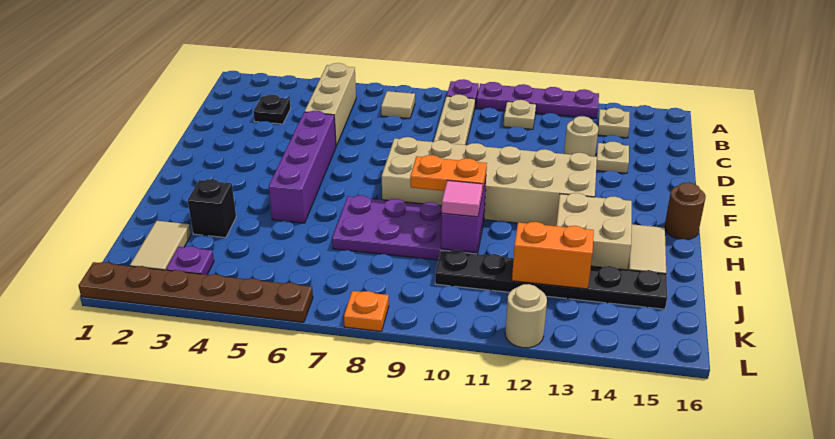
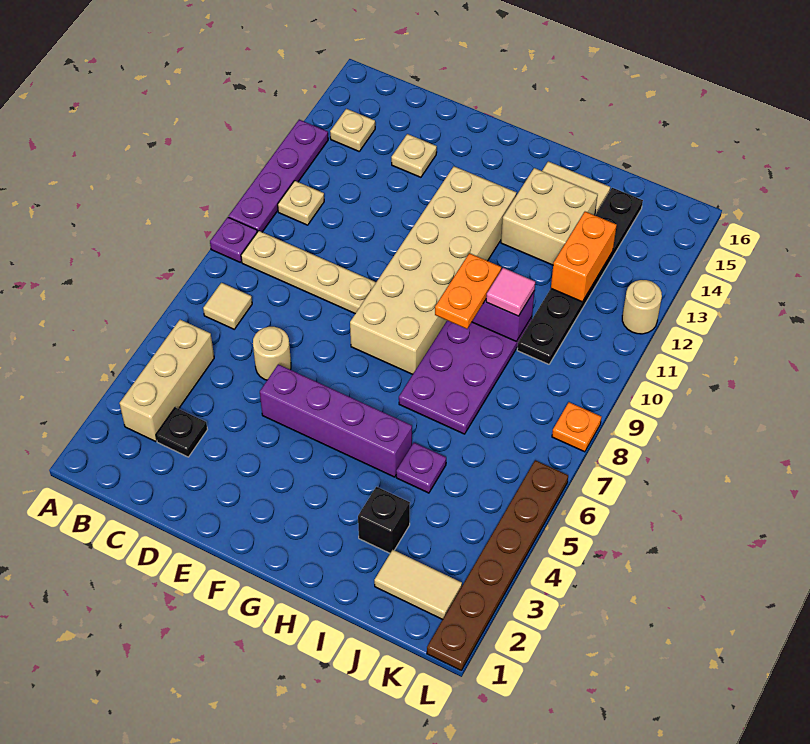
tan brick B5:D5 level 1 -> tan brick B3:B5 level 1
tan round brick D13 level 1 -> tan round brick D6 level 1
brown round brick G16 level 1 -> none
purple plate K3 level 1 -> purple plate I5 level 1

